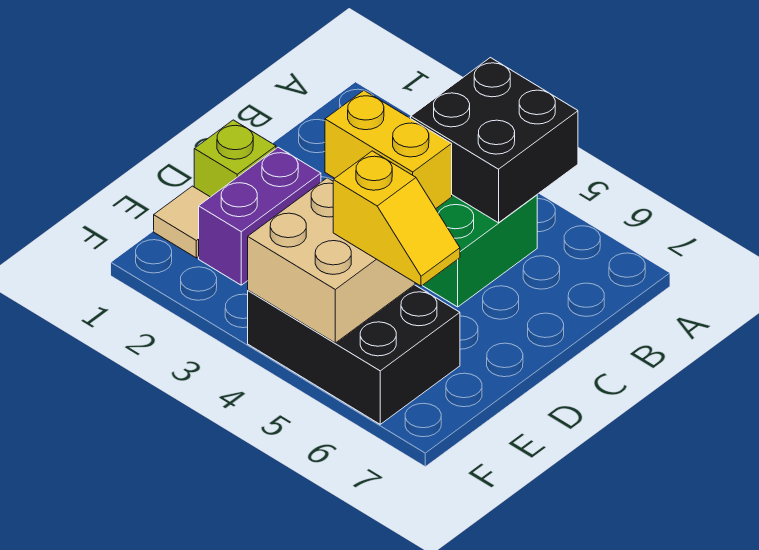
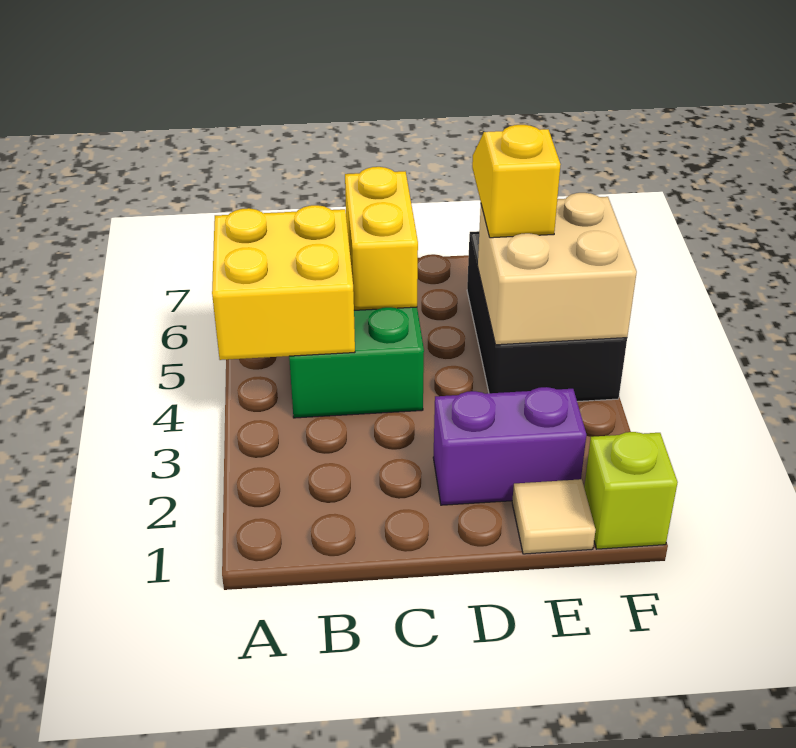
black brick A4:B5 level 2 -> yellow brick A4:B5 level 2
yellow brick C3:C4 level 2 -> yellow brick C5:C6 level 2
lime brick D1 level 1 -> lime brick F1 level 1

